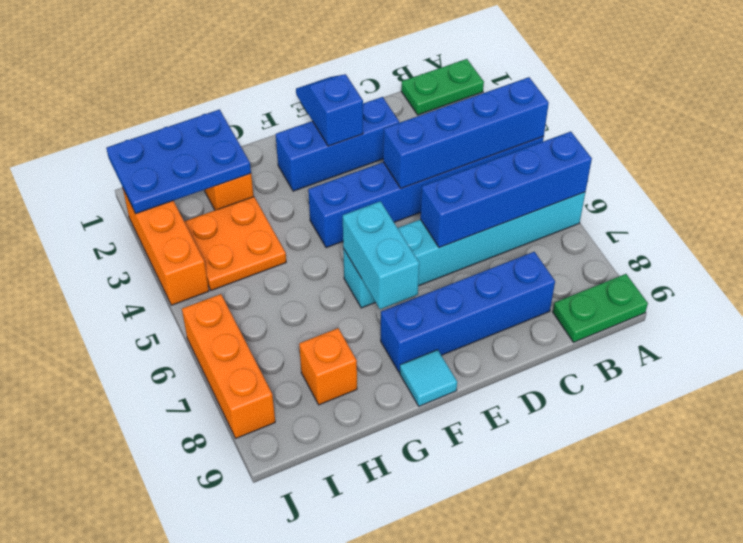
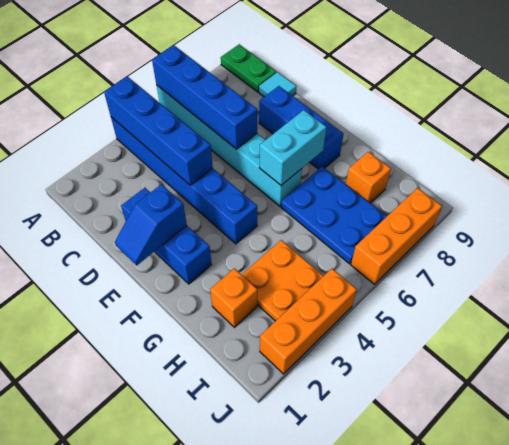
green plate A1:B1 level 1 -> none
blue brick C8:F8 level 1 -> blue brick D8:F8 level 1
cyan tile F9 level 1 -> cyan tile C9 level 1
blue plate H1:J2 level 2 -> blue plate G6:I7 level 1

